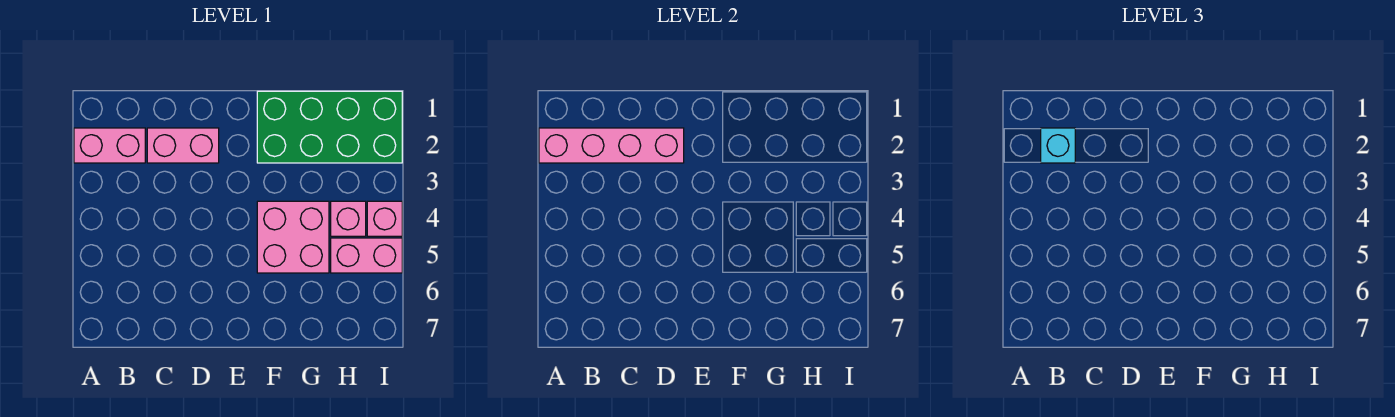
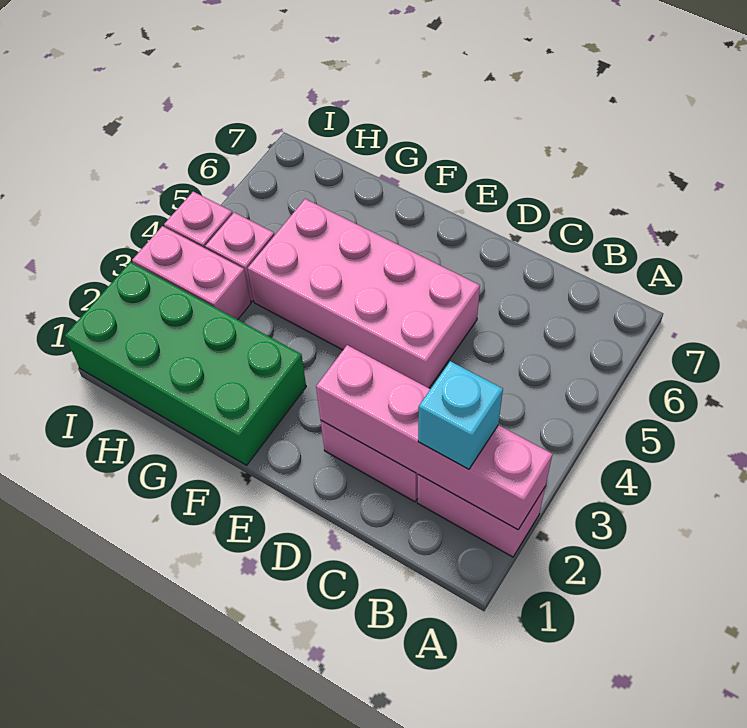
pink brick F4:G5 level 1 -> pink brick D4:G5 level 1
pink brick H5:I5 level 1 -> pink brick H3:I3 level 1

